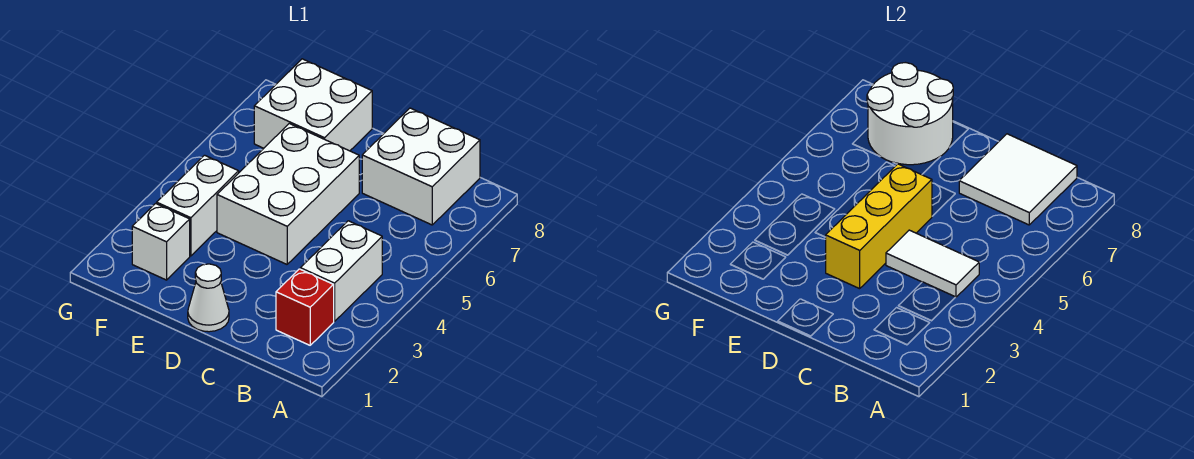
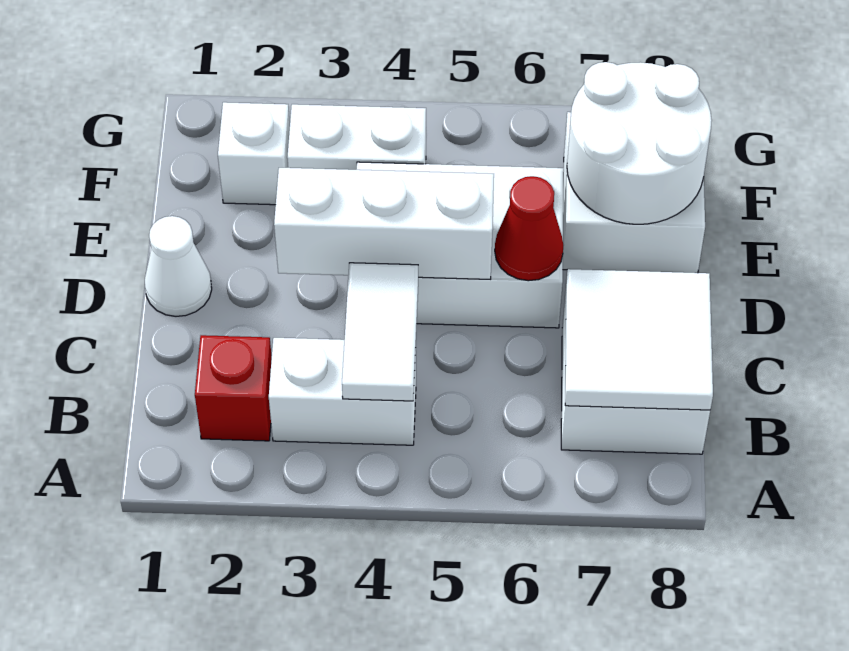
yellow brick D3:D5 level 2 -> white brick D3:D5 level 2
none -> red cone D6 level 2

